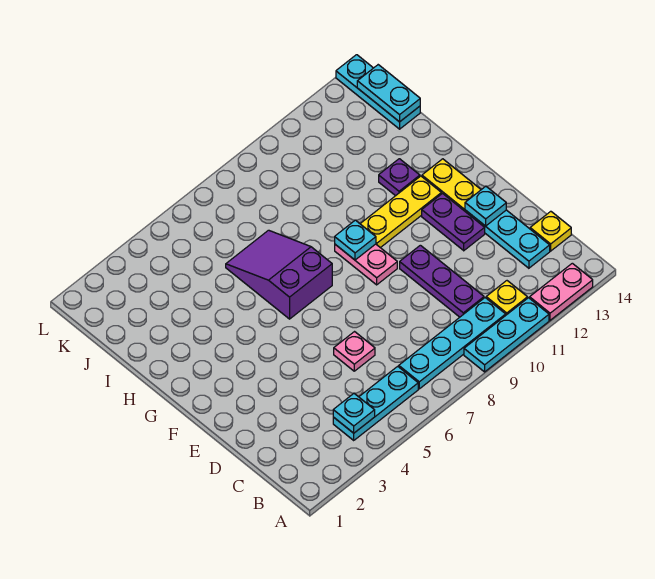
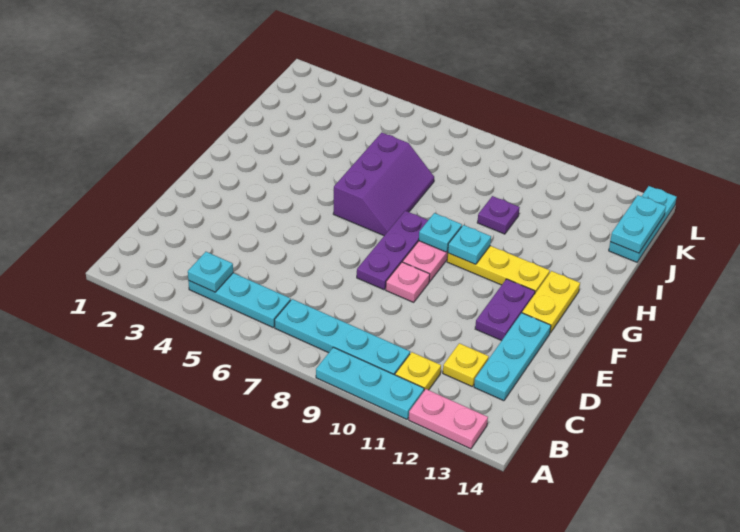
purple plate C10:E10 level 1 -> purple plate E8:G8 level 1
yellow plate C14 level 1 -> yellow plate C12 level 1
pink plate D6 level 1 -> pink plate E9 level 1
cyan plate E13 level 2 -> cyan plate G10 level 2
purple slope G6:I7 level 1 top G -> purple slope G6:I7 level 1 top 6
purple plate H12 level 1 -> purple plate I10 level 1

